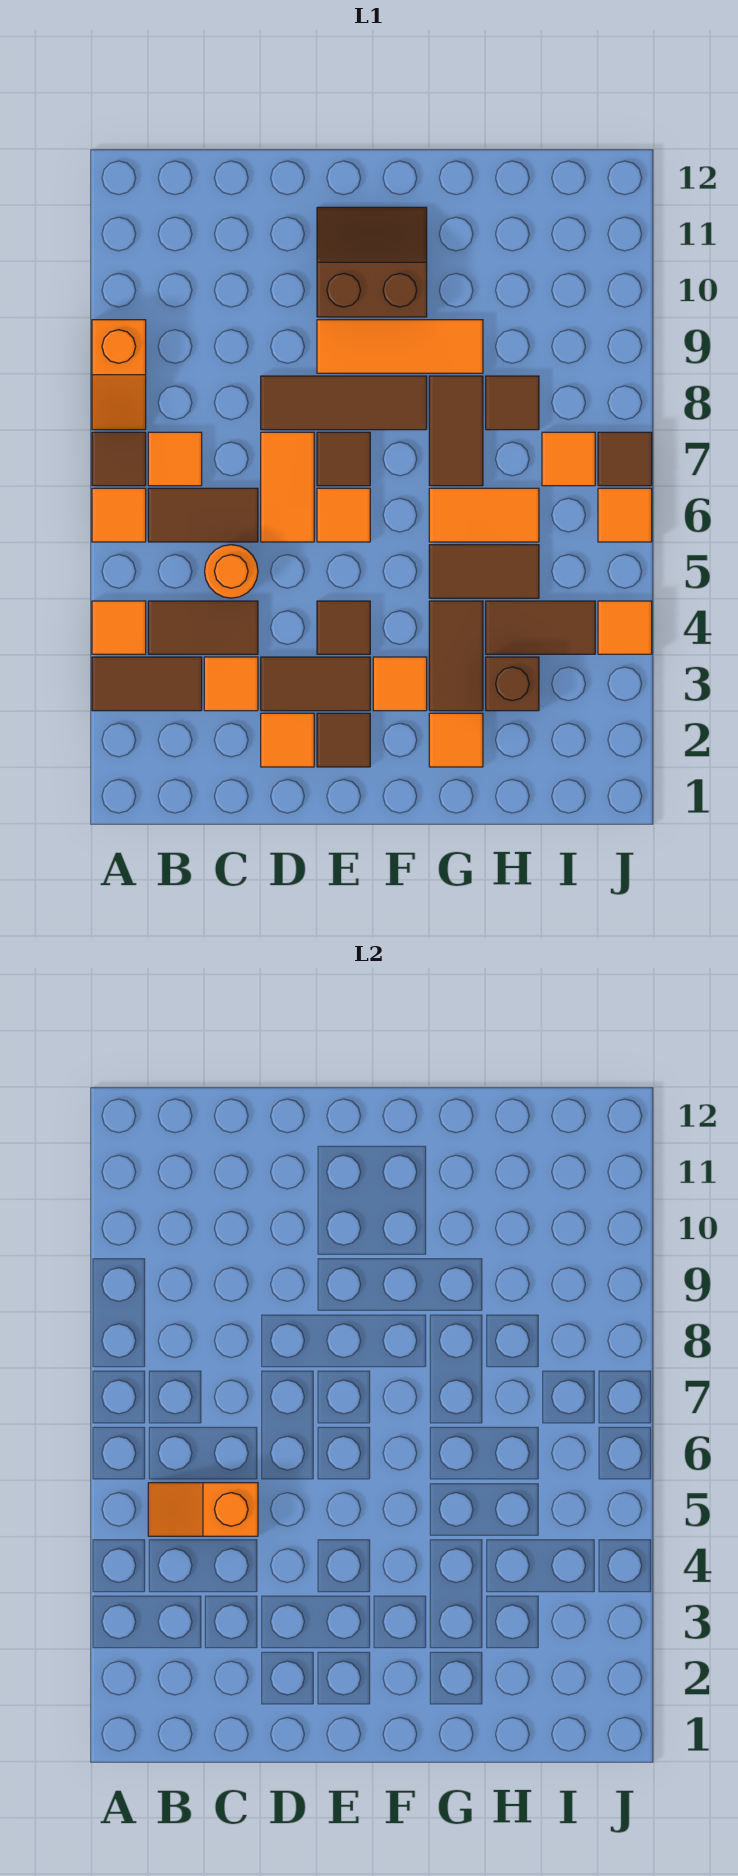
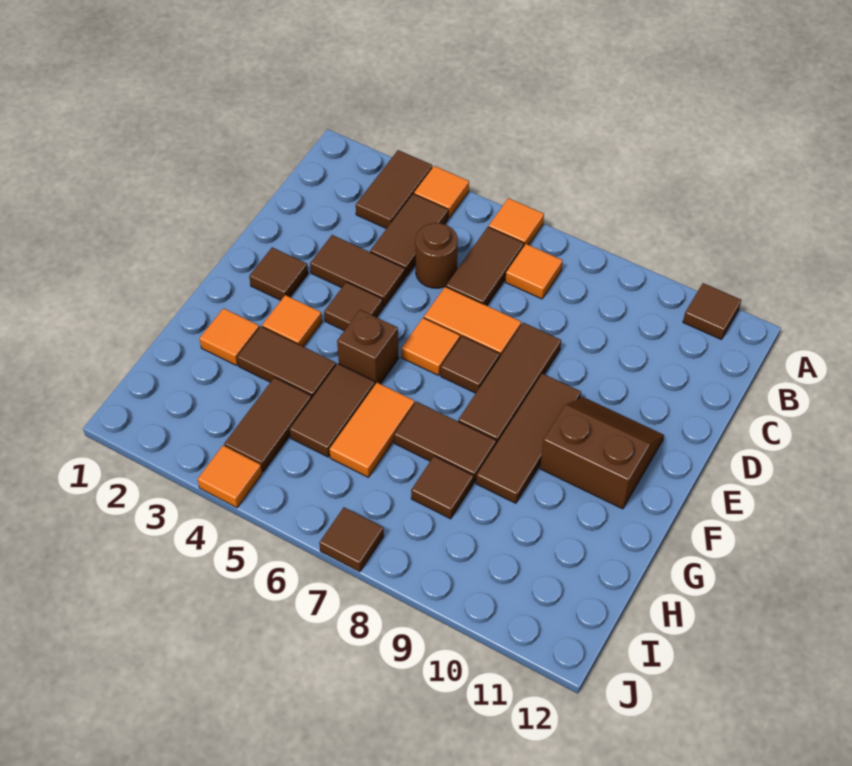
brown tile A7 level 1 -> brown tile A11 level 1
orange slope A8:A9 level 1 top 9 -> none
orange slope B5:C5 level 2 top C -> none
orange tile C3 level 1 -> none
orange round brick C5 level 1 -> brown round brick C5 level 1
orange tile D2 level 1 -> none
brown tile D3:E3 level 1 -> brown tile D3:D4 level 1
orange tile E9:G9 level 1 -> brown tile E9:G9 level 1
brown slope E10:F11 level 1 top 10 -> brown slope E10:F11 level 1 top F
brown brick H3 level 1 -> brown brick F5 level 1
orange tile I7 level 1 -> none
orange tile J6 level 1 -> none

